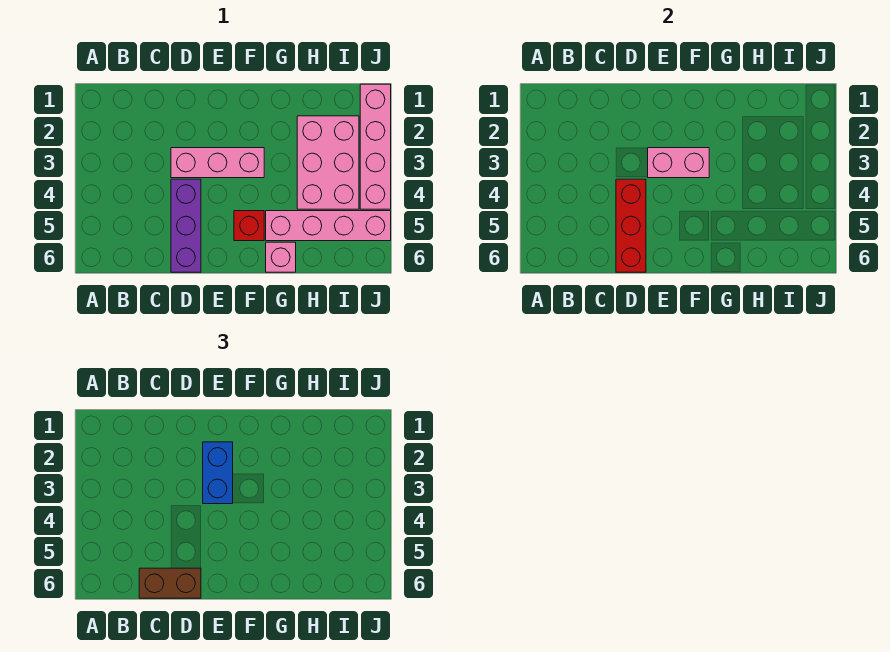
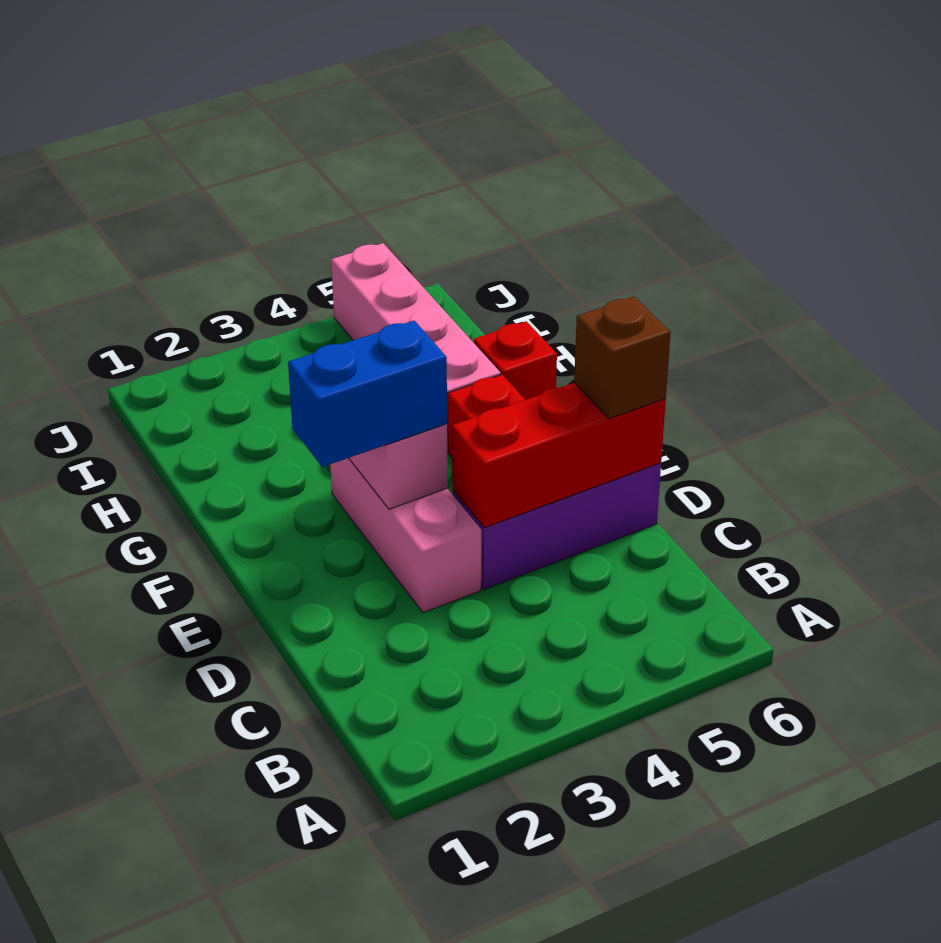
brown brick C6:D6 level 3 -> brown brick D6 level 3
pink brick G6 level 1 -> red brick G6 level 1
pink brick H2:I4 level 1 -> none
pink brick J1:J4 level 1 -> none

